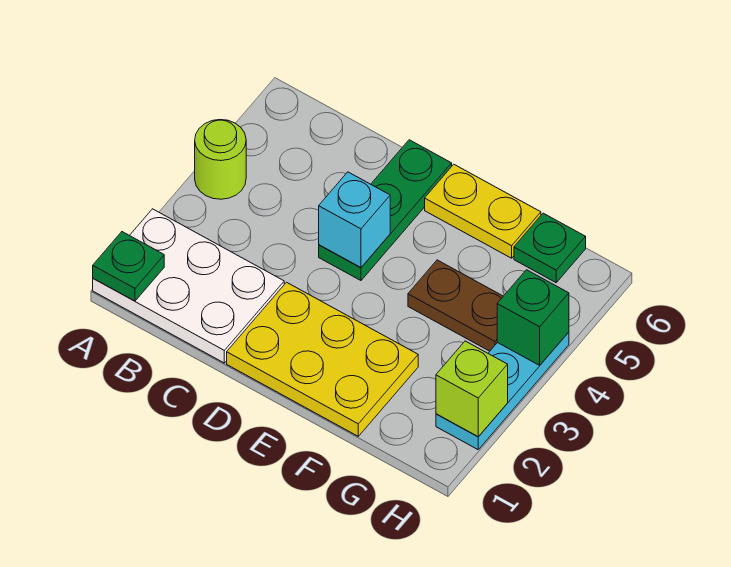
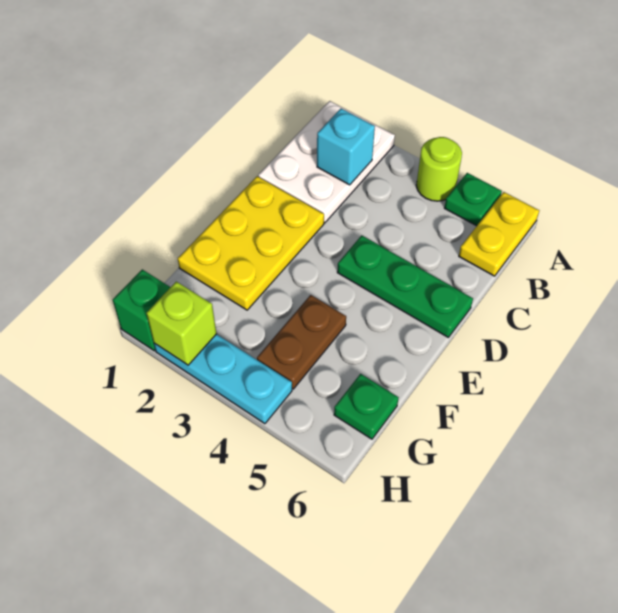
green plate A1 level 2 -> green plate A5 level 1
cyan brick D4 level 2 -> cyan brick B2 level 2
yellow plate E6:F6 level 1 -> yellow plate A6:B6 level 1
green brick H4 level 2 -> green brick H1 level 1

